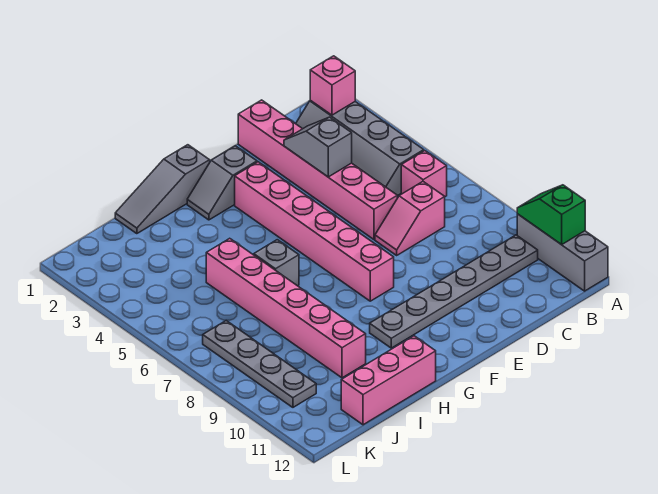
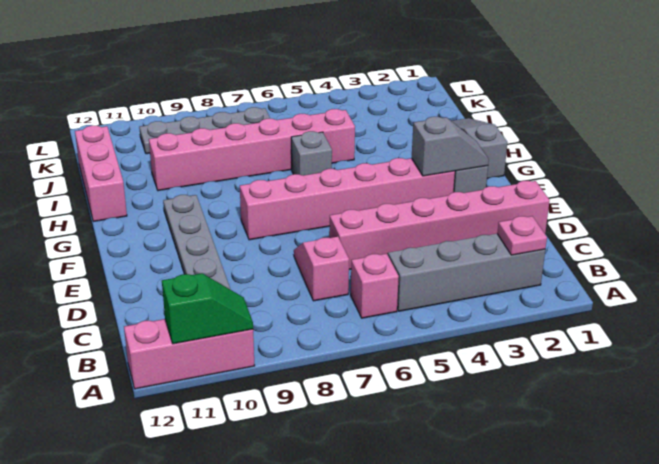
grey brick A10:A12 level 1 -> pink brick A10:A12 level 1
pink brick B2 level 2 -> pink plate B2 level 2
grey slope D3:D4 level 2 top 4 -> grey slope F2:F3 level 2 top 3

